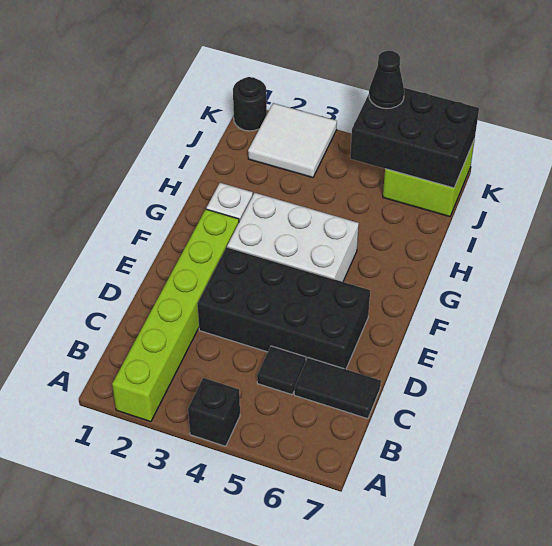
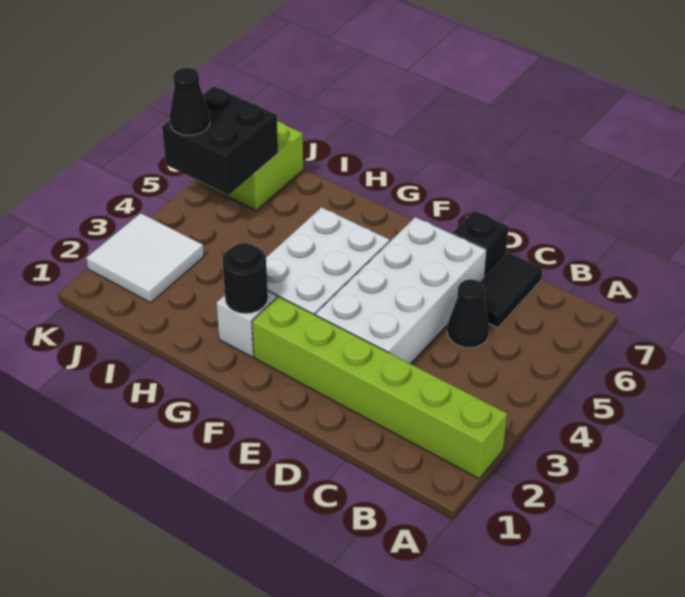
black brick A4 level 1 -> black brick D7 level 1
black tile C5 level 1 -> black cone C5 level 1
black brick D3:E6 level 1 -> white brick D3:E6 level 1
black brick J5:K7 level 2 -> black brick J5:K6 level 2
black round brick K1 level 1 -> black round brick G2 level 2

